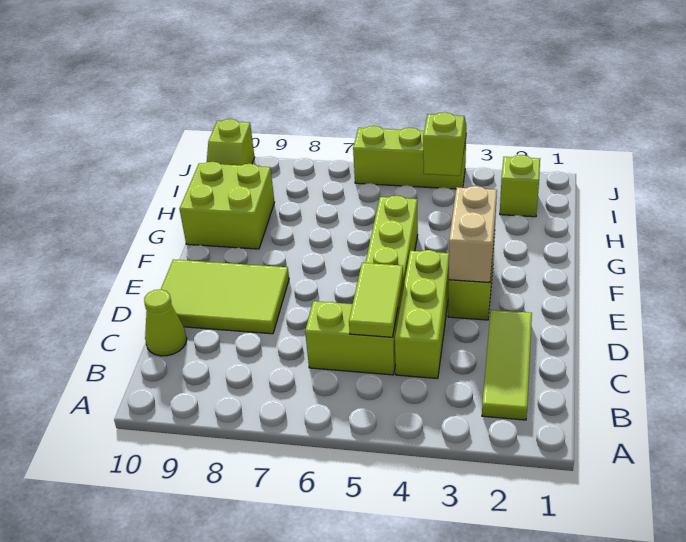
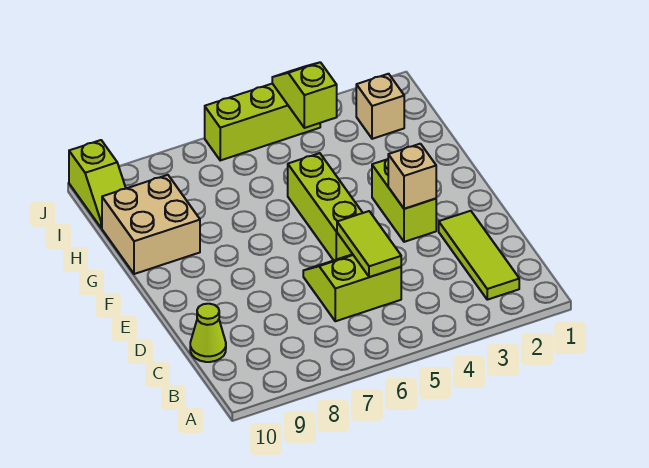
lime brick C4:E4 level 1 -> none
lime tile D8:E10 level 1 -> none
tan brick E3:F3 level 2 -> tan brick E3 level 2
lime brick G9:H10 level 1 -> tan brick G9:H10 level 1
lime brick I2 level 1 -> tan brick I2 level 1

